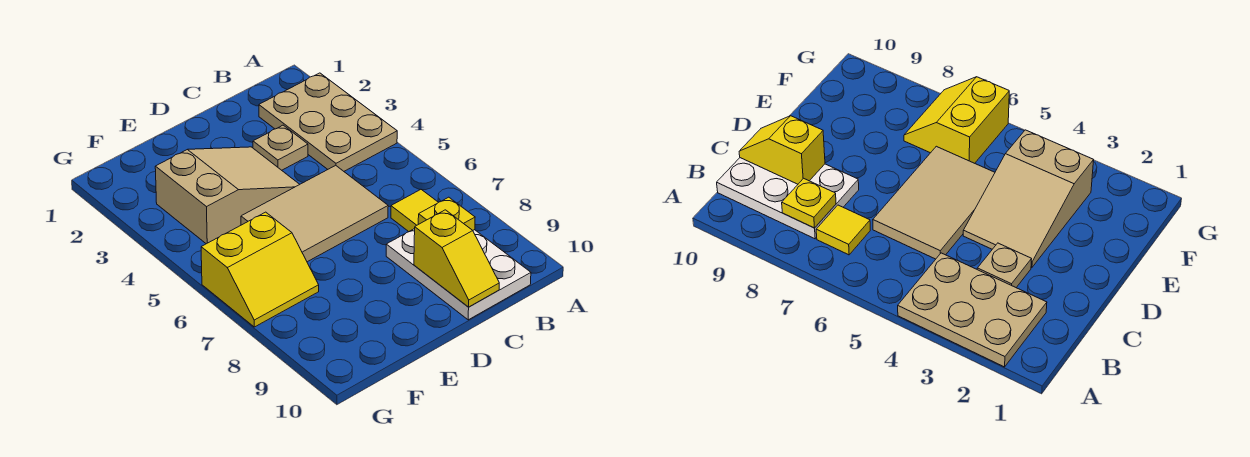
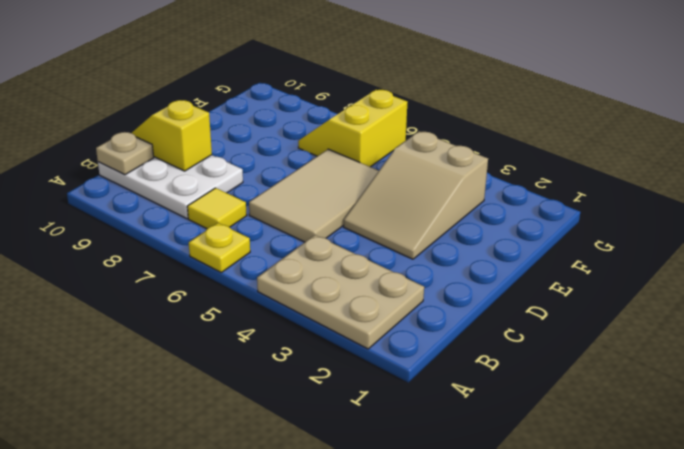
yellow plate B8 level 2 -> yellow plate A6 level 1
tan plate C3 level 1 -> tan plate B10 level 2

